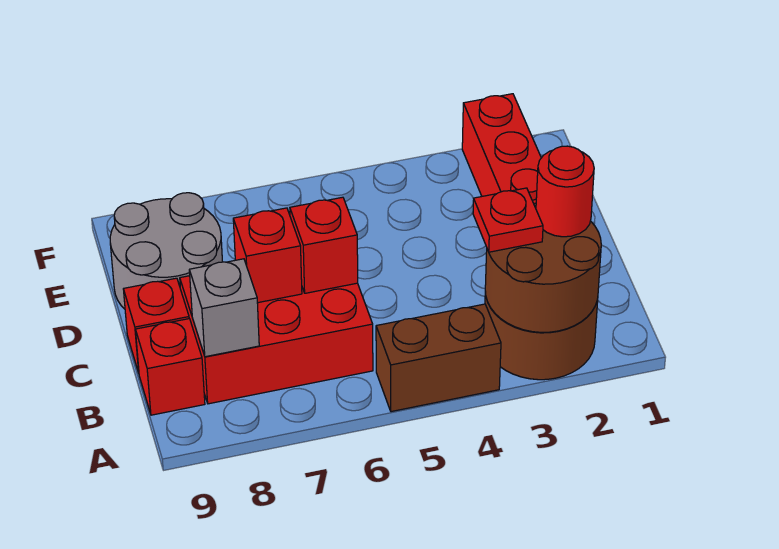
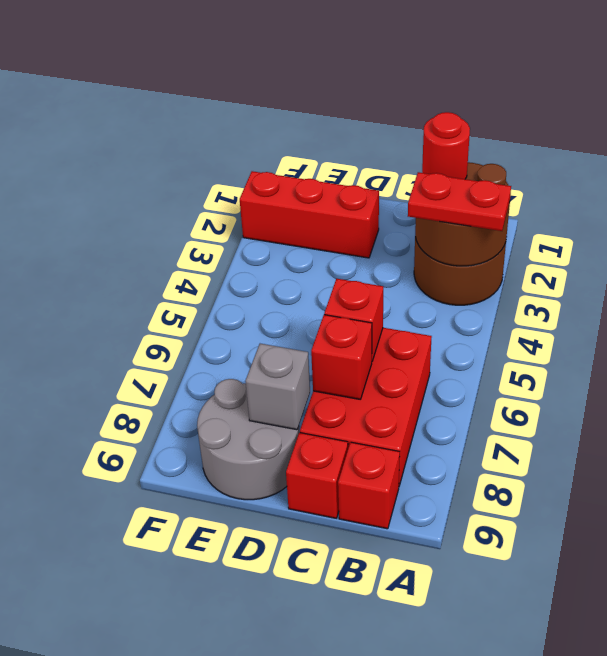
brown brick A4:A5 level 1 -> none
red plate B3 level 3 -> red plate A3:B3 level 3
grey brick B8 level 2 -> grey brick D8 level 2

